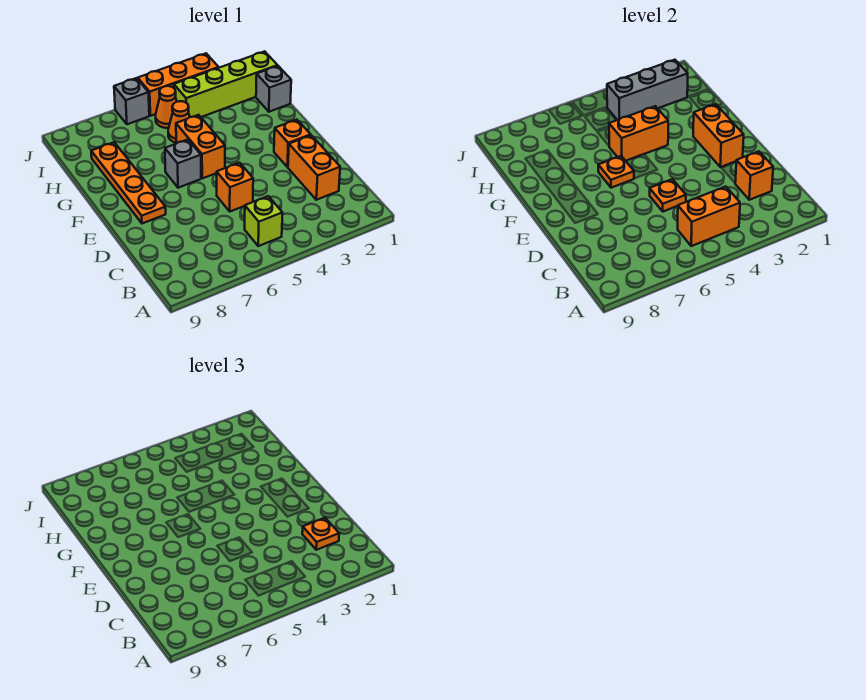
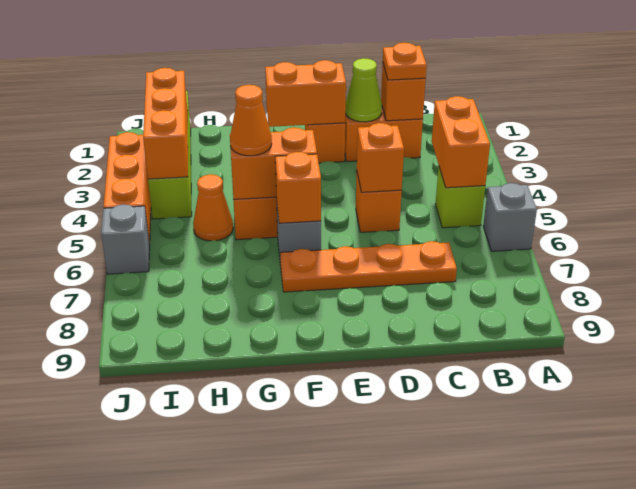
none -> lime cone D2 level 2
orange plate D5 level 2 -> orange brick D5 level 2
orange plate E8:H8 level 1 -> orange plate C7:F7 level 1
orange plate F6 level 2 -> orange brick F6 level 2
orange brick G4:G5 level 2 -> orange brick F5:G5 level 2
grey brick H1 level 1 -> grey brick A6 level 1
grey brick I2:I4 level 2 -> orange brick I2:I4 level 2
orange cone I5 level 1 -> orange cone G5 level 3

